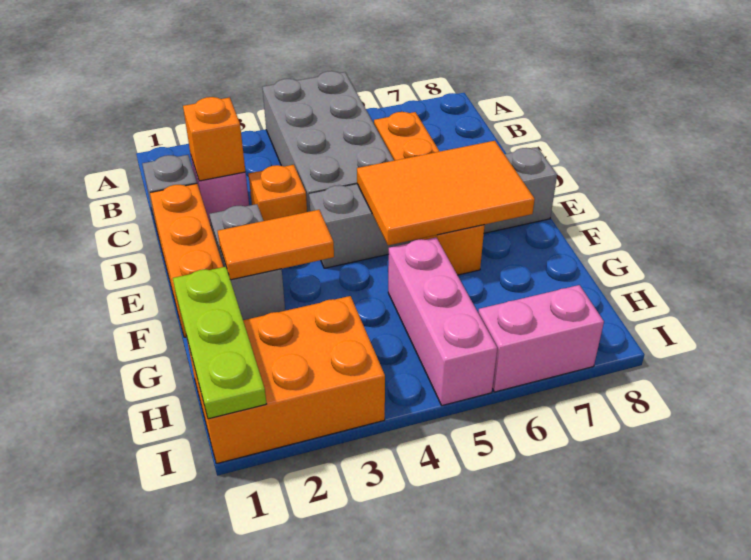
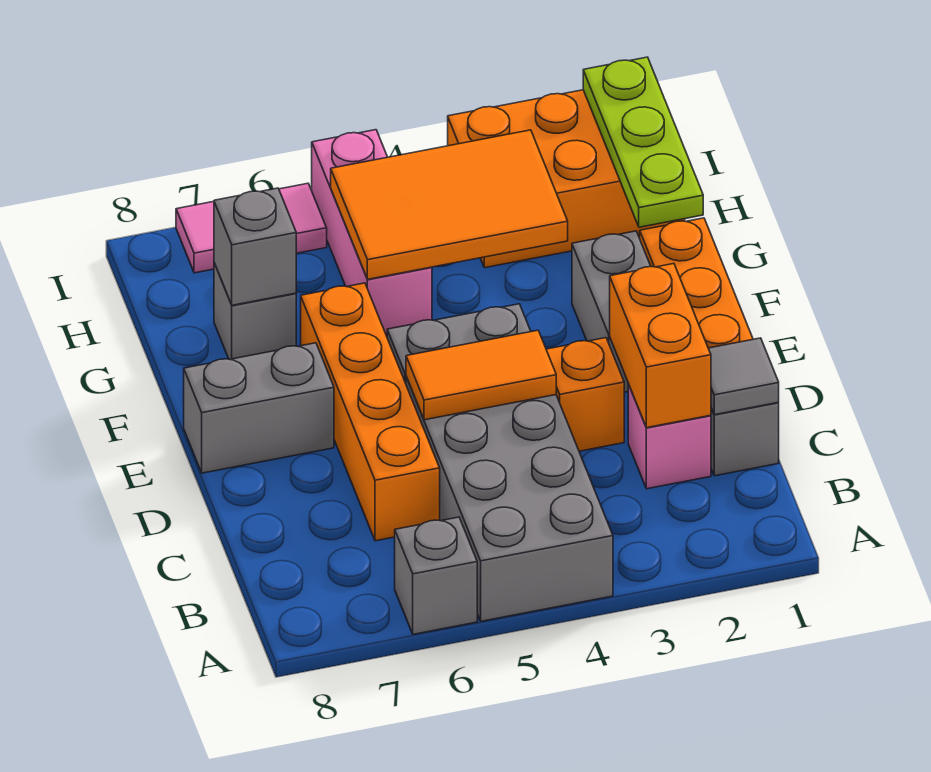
none -> grey brick A6 level 1
none -> grey tile C1 level 2
orange brick C2 level 2 -> orange brick C2:D2 level 2
orange tile E5:F7 level 2 -> orange tile G3:H5 level 2
orange tile F2:F3 level 2 -> orange tile D4:D5 level 2
none -> grey brick G7 level 1
none -> grey brick G7 level 2
pink brick I6:I7 level 1 -> pink tile I6:I7 level 1

